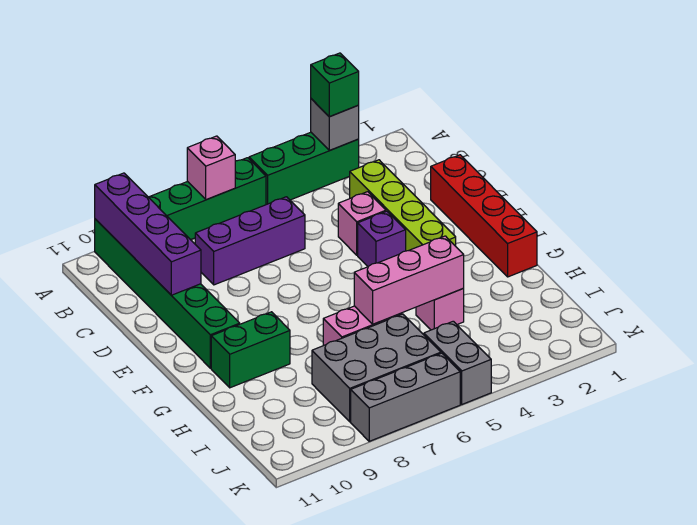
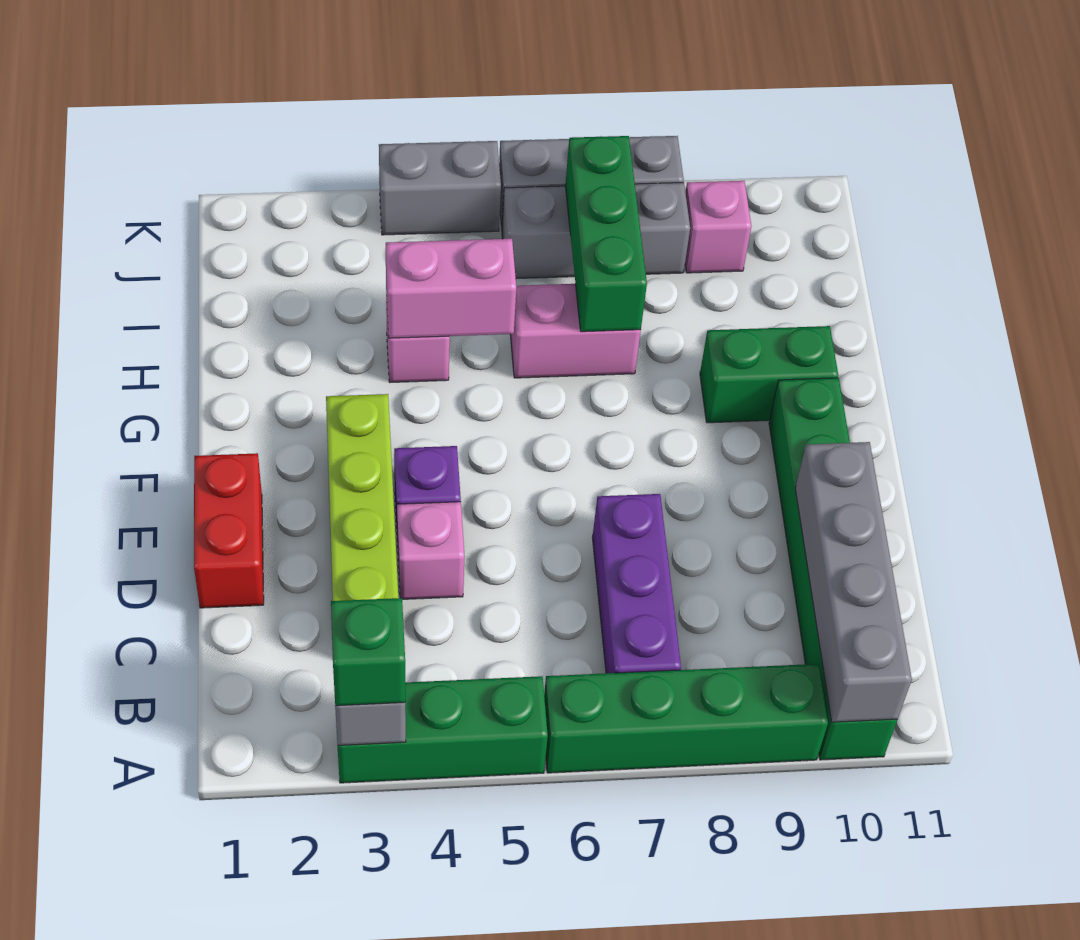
pink brick A7 level 2 -> pink brick J9 level 1
purple brick A10:D10 level 2 -> grey brick A10:D10 level 2
purple brick C6:C8 level 1 -> purple brick B7:D7 level 1
red brick D1:G1 level 1 -> red brick D1:E1 level 1
pink brick H4:H6 level 2 -> pink brick H4:H5 level 2
none -> green brick H7:J7 level 2
grey brick I6:J8 level 1 -> grey brick J6:J8 level 1
grey brick J5:K5 level 1 -> grey brick K4:K5 level 1

